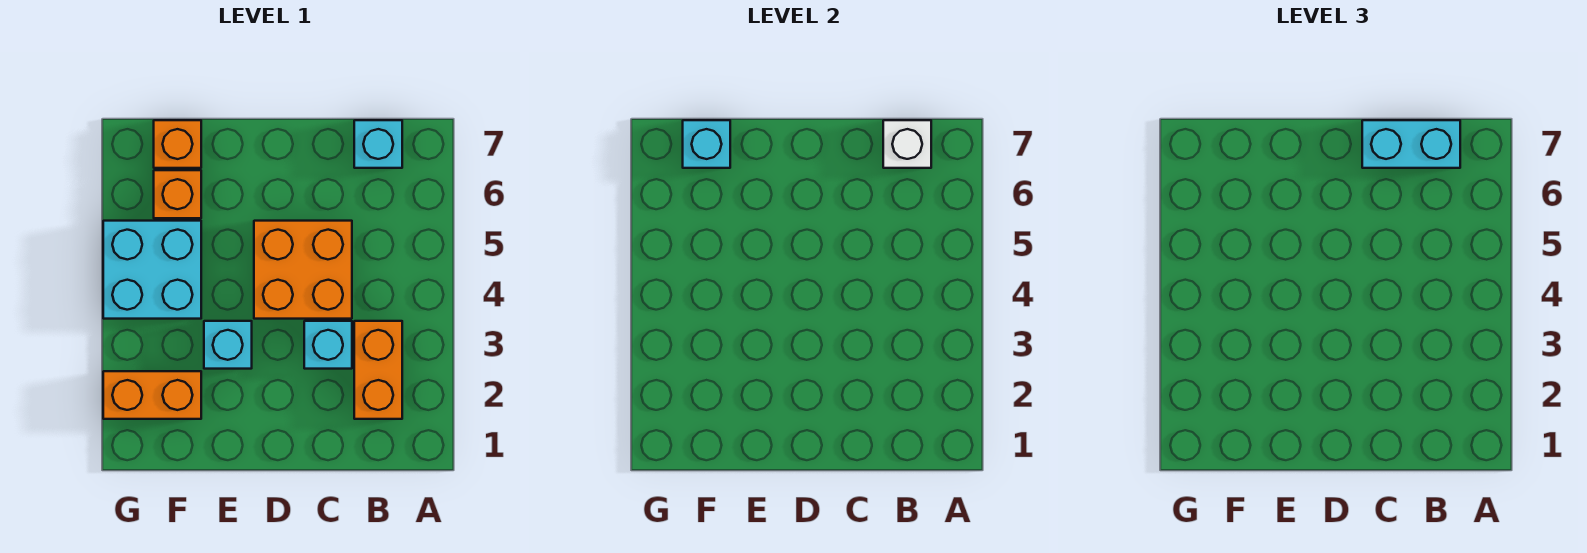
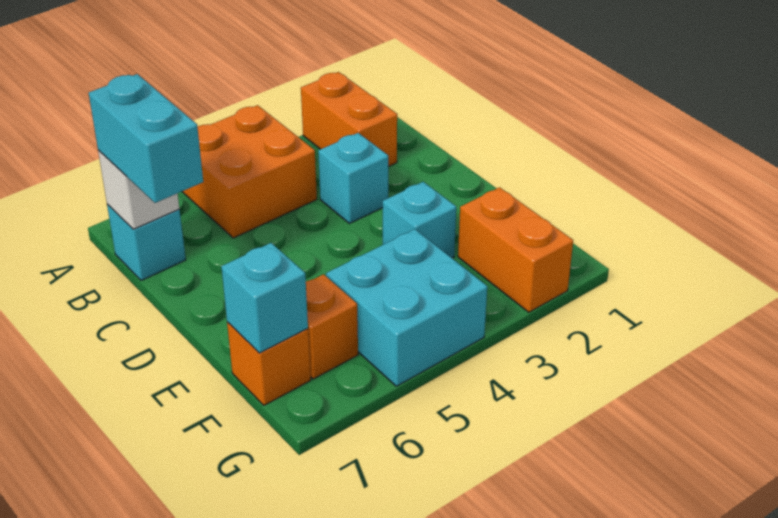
orange brick B2:B3 level 1 -> orange brick A2:B2 level 1
orange brick C4:D5 level 1 -> orange brick A4:B5 level 1

